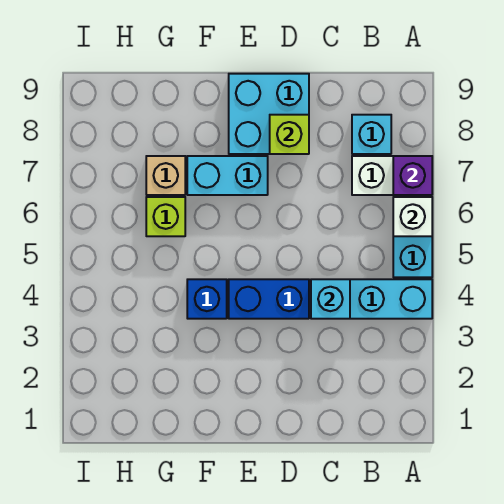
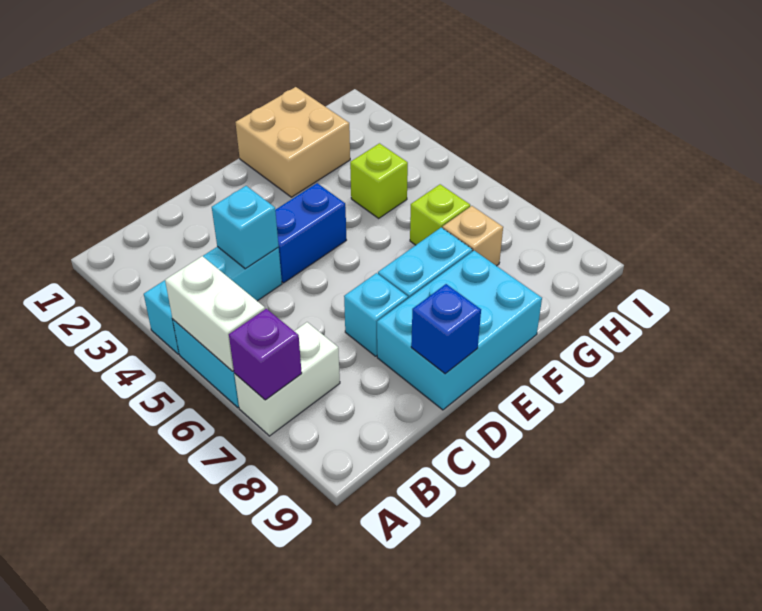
white brick A6 level 2 -> white brick A5:A6 level 2
cyan brick B8 level 1 -> cyan brick D7 level 1
cyan brick D8:E9 level 1 -> cyan brick D8:F9 level 1
lime brick D8 level 2 -> lime brick G4 level 1
none -> tan brick F1:G2 level 1
blue brick F4 level 1 -> blue brick D9 level 2

